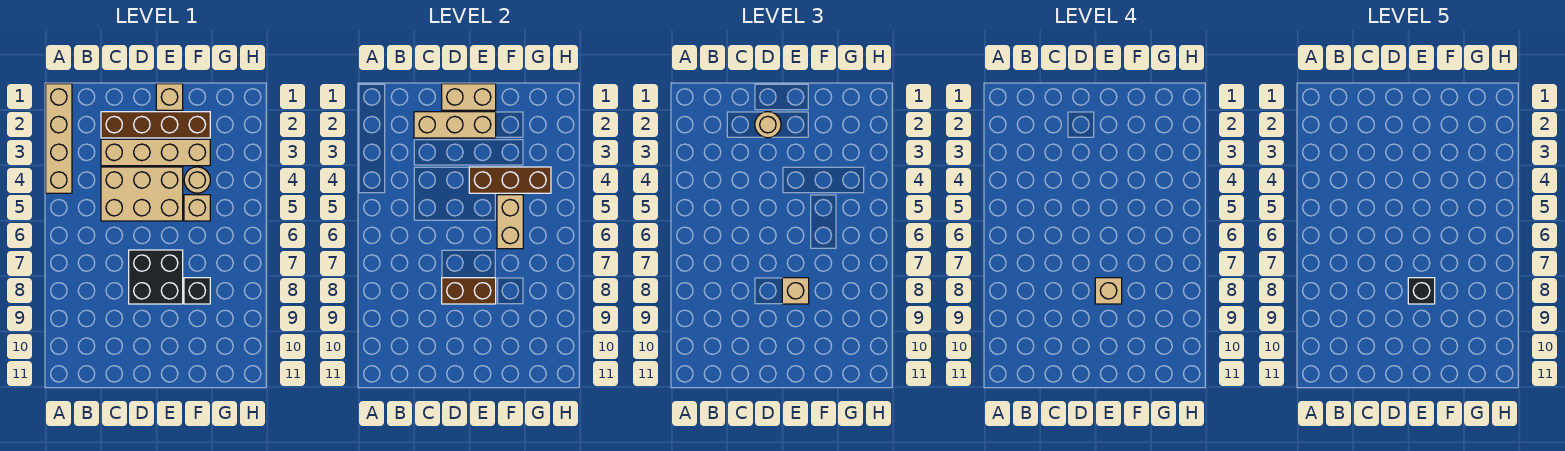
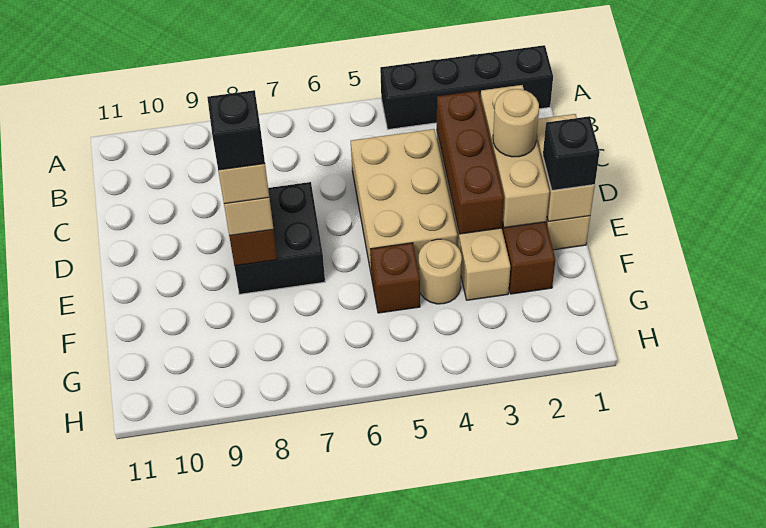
tan brick A1:A4 level 1 -> black brick A1:A4 level 1
brown brick E4:G4 level 2 -> brown brick C3:E3 level 2
tan brick F5 level 1 -> brown brick F5 level 1
tan brick F5:F6 level 2 -> none
black brick F8 level 1 -> black brick E1 level 3

